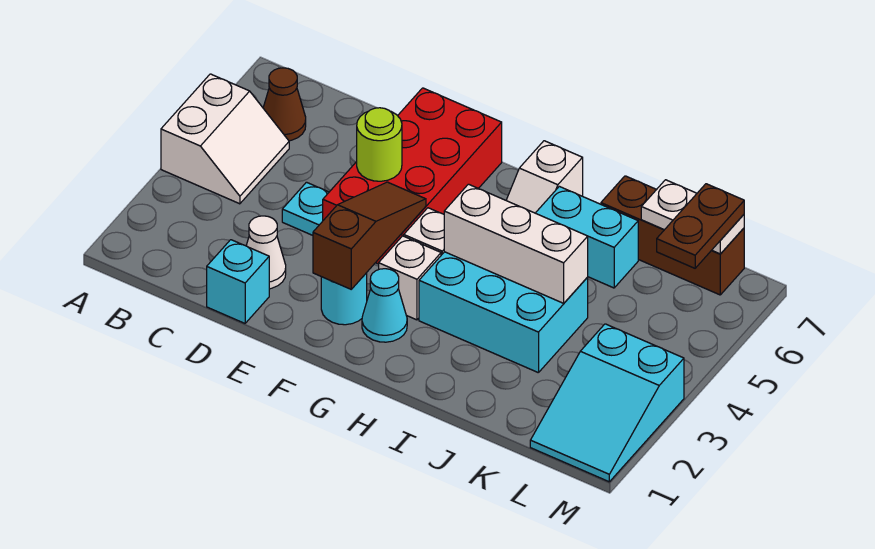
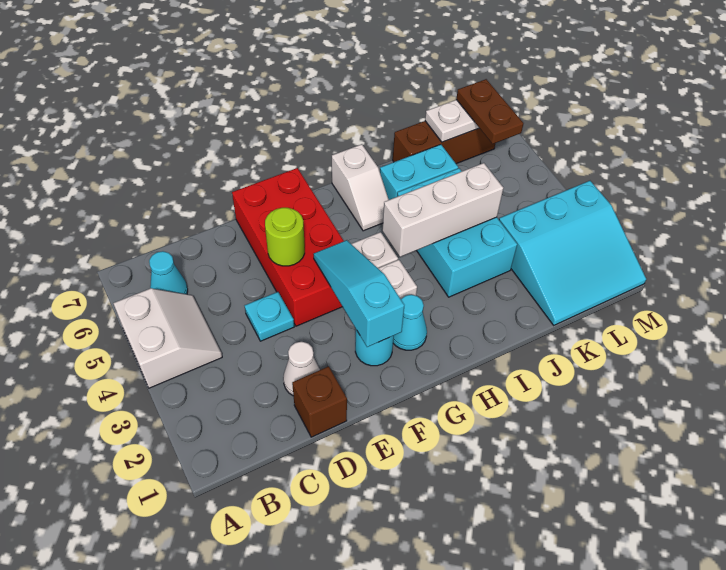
brown cone B6 level 1 -> cyan cone B6 level 1
cyan brick D1 level 1 -> brown brick D1 level 1
brown slope F2:F4 level 2 top 2 -> cyan slope F2:F4 level 2 top 2
cyan brick H3:J4 level 1 -> cyan brick I3:J5 level 1
cyan slope L1:M3 level 1 top 3 -> cyan slope K1:M3 level 1 top 3

